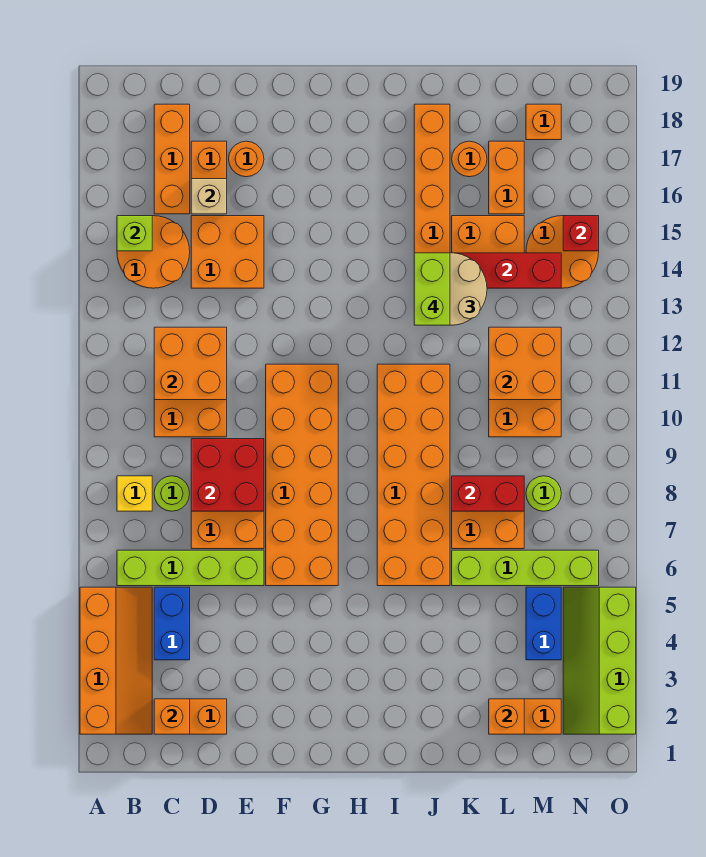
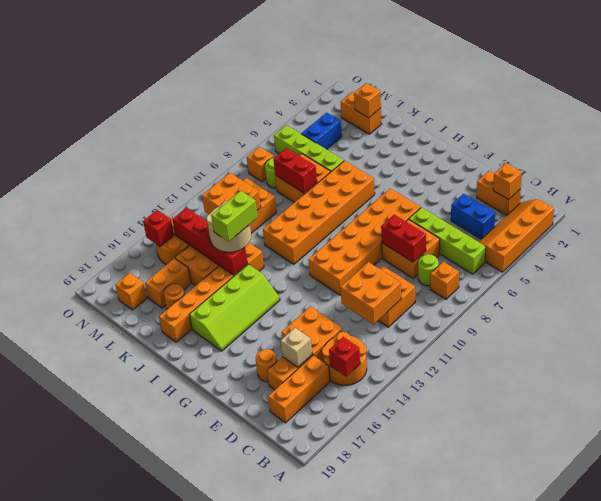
yellow brick B8 level 1 -> orange brick B8 level 1
lime brick B15 level 2 -> red brick B15 level 2
blue brick C4:C5 level 1 -> blue brick C4:D4 level 1
red brick D8:E9 level 2 -> red brick D8:E8 level 2
lime slope N2:O5 level 1 top O -> lime slope H14:I17 level 1 top I
none -> orange brick N8 level 1

